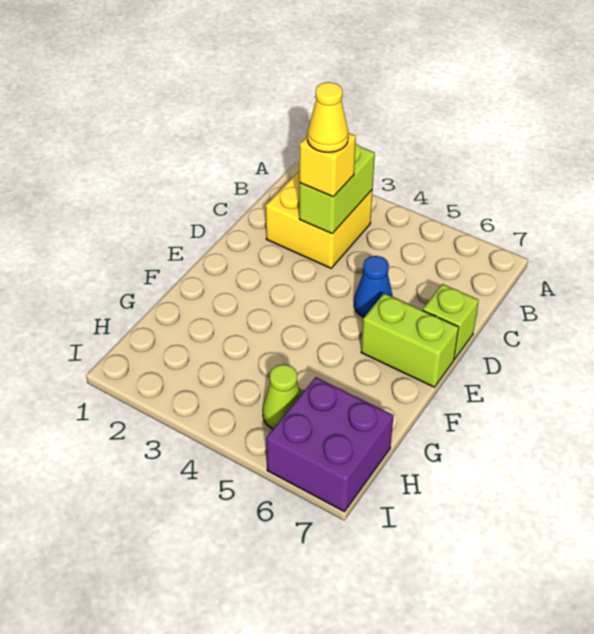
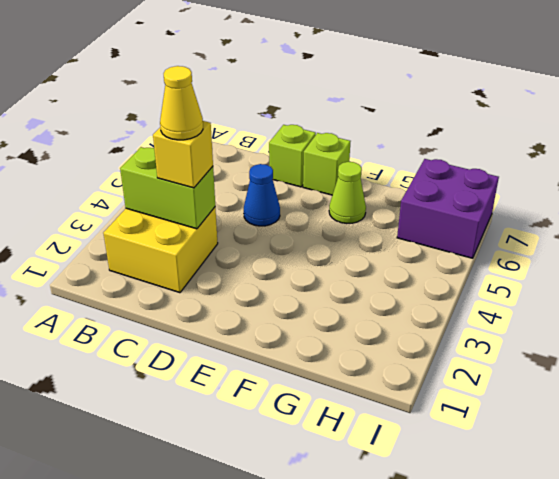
lime brick E6:E7 level 1 -> lime brick E7 level 1
lime cone H5 level 1 -> lime cone F6 level 1

